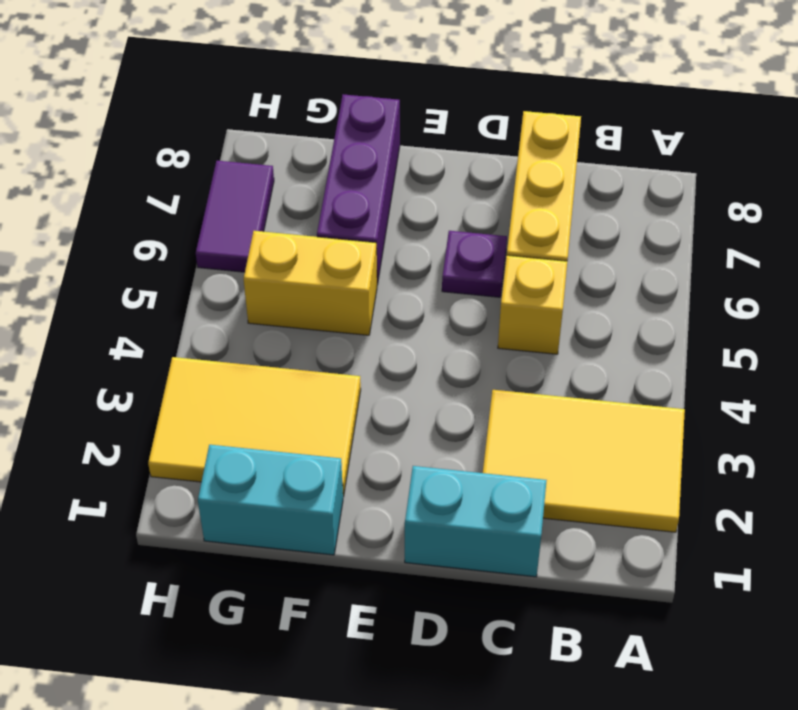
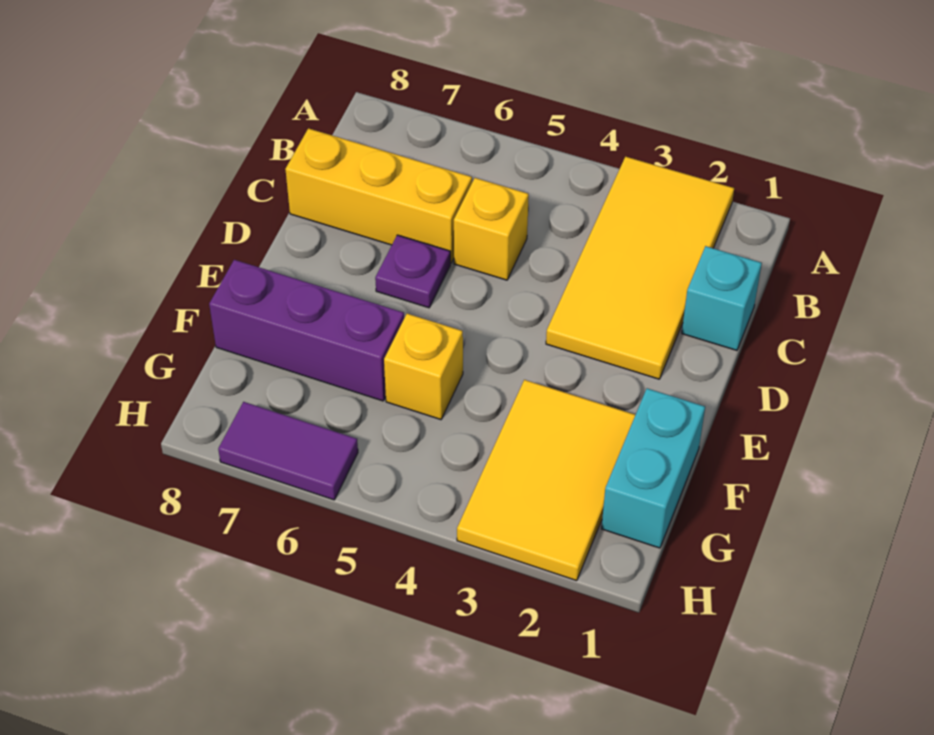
yellow tile A2:C3 level 1 -> yellow tile A2:D3 level 1
cyan brick C1:D1 level 1 -> cyan brick C1 level 1
yellow brick F5:G5 level 1 -> yellow brick F5 level 1

